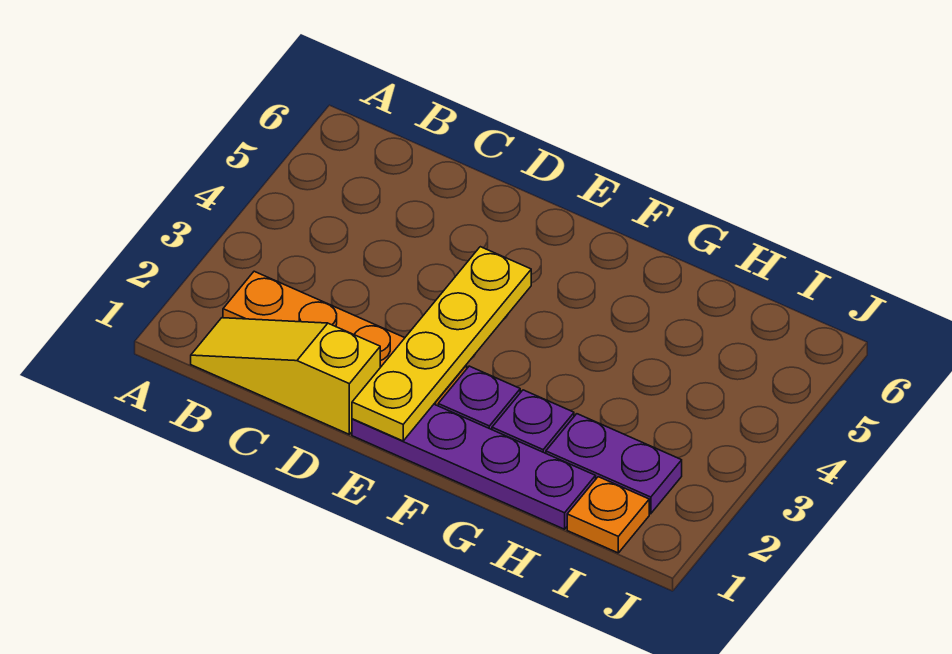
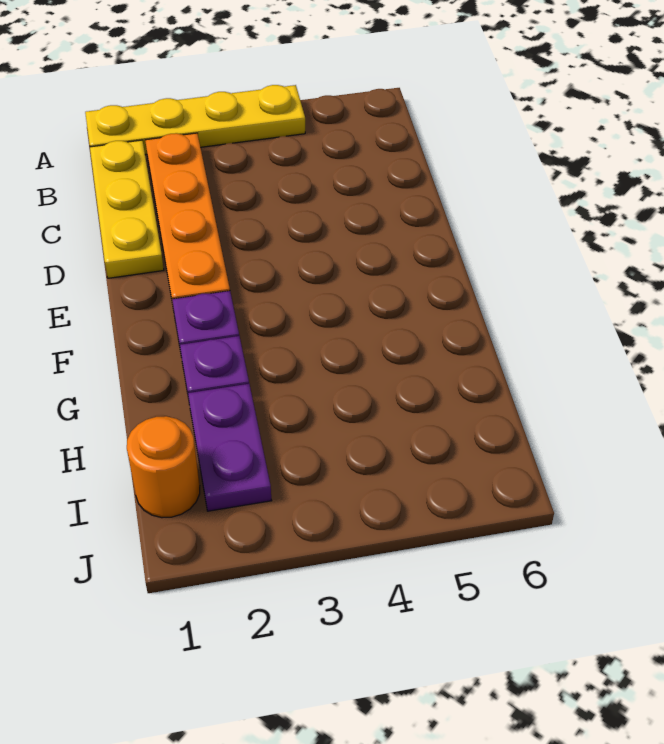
yellow slope B1:D1 level 1 top D -> yellow plate B1:D1 level 1
purple plate E1:H1 level 1 -> none
yellow plate E1:E4 level 2 -> yellow plate A1:A4 level 1
orange plate I1 level 1 -> orange round brick I1 level 1

